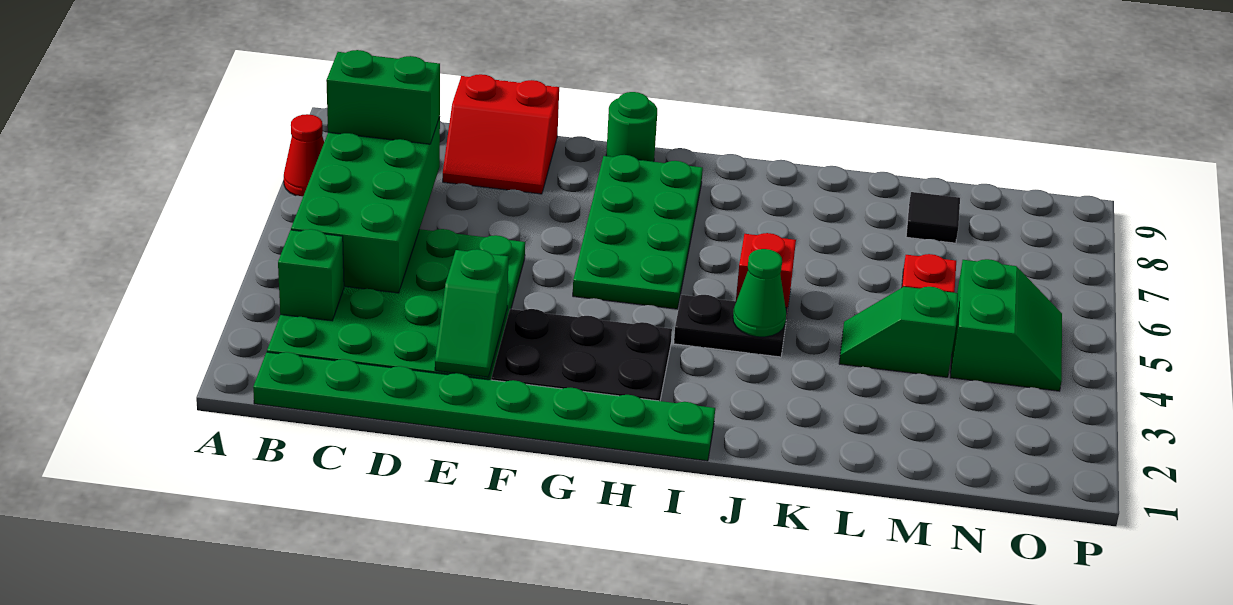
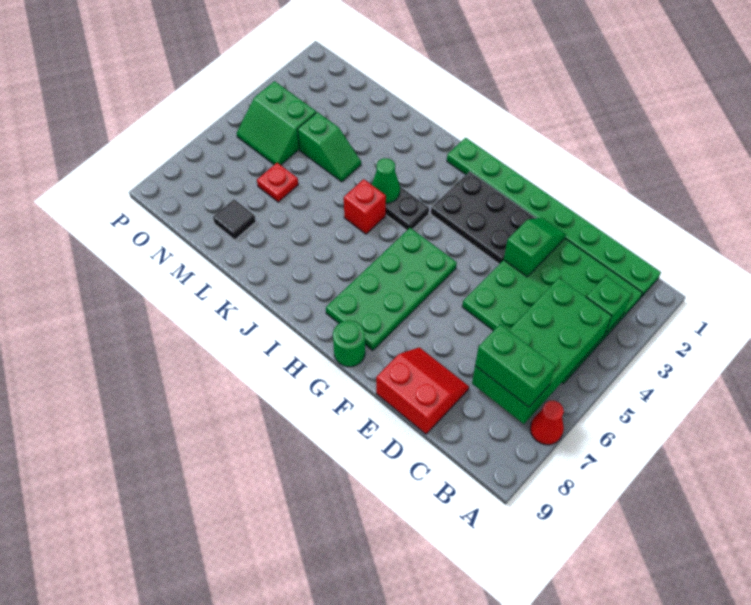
green slope N4:O5 level 1 top N -> green slope N4:O5 level 1 top 4

